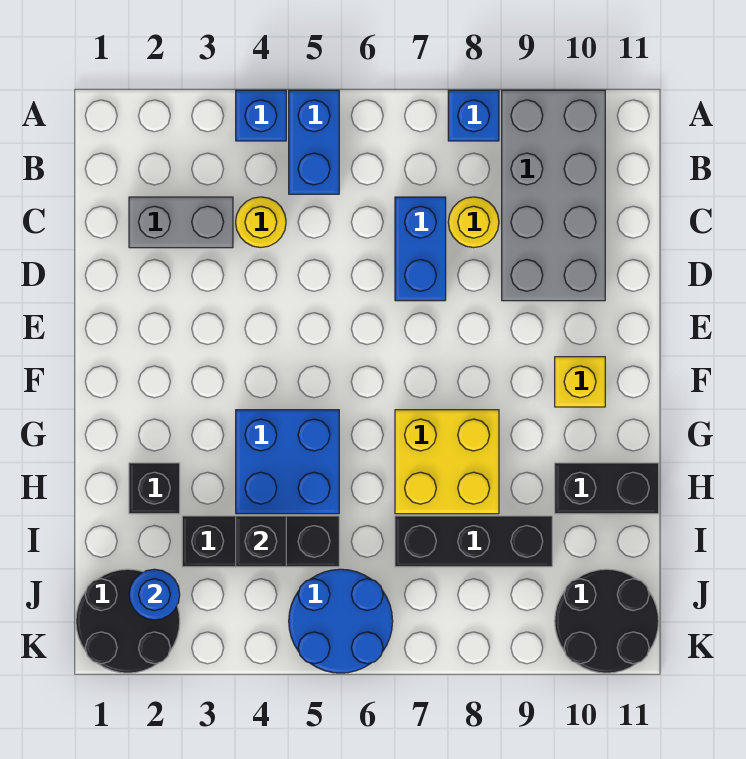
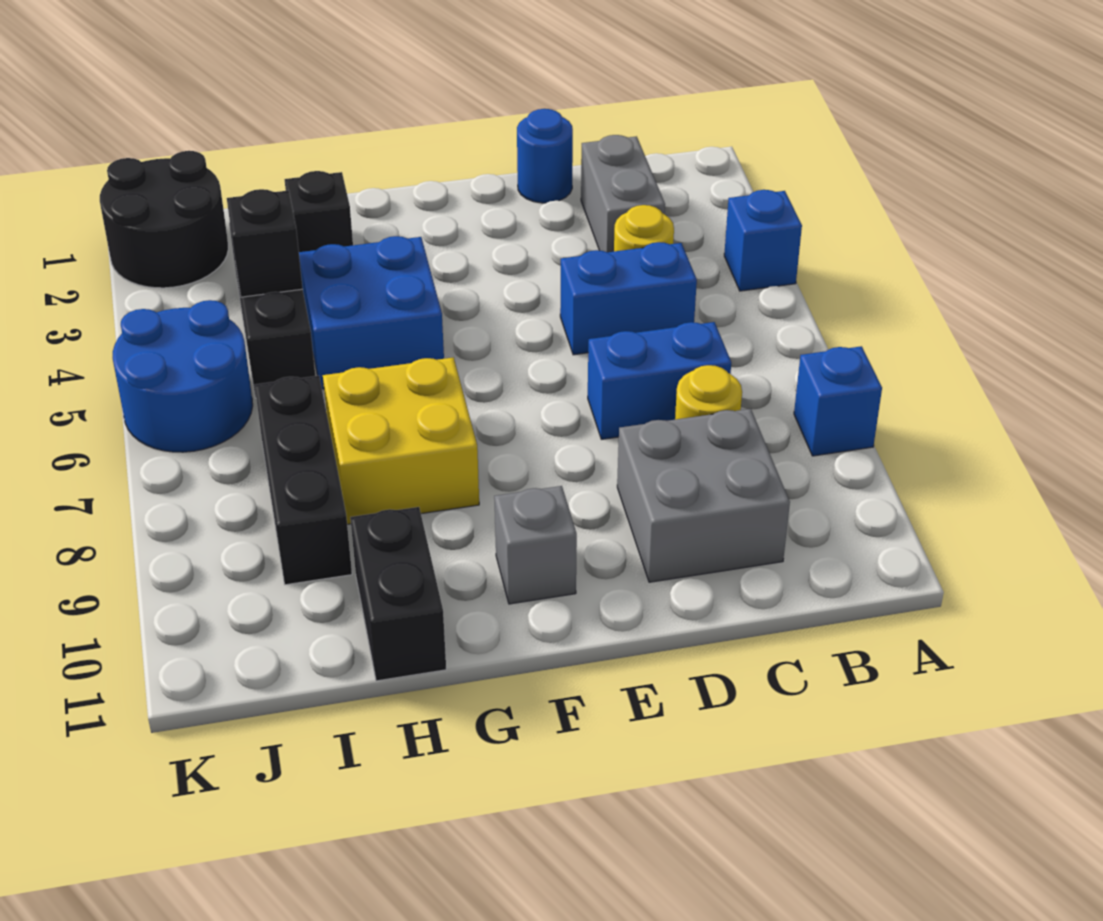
blue brick A5:B5 level 1 -> blue brick C5:D5 level 1
grey brick A9:D10 level 1 -> grey brick C9:D10 level 1
yellow brick F10 level 1 -> grey brick F10 level 1
blue round brick J2 level 2 -> blue round brick D1 level 1
black round brick J10:K11 level 1 -> none

